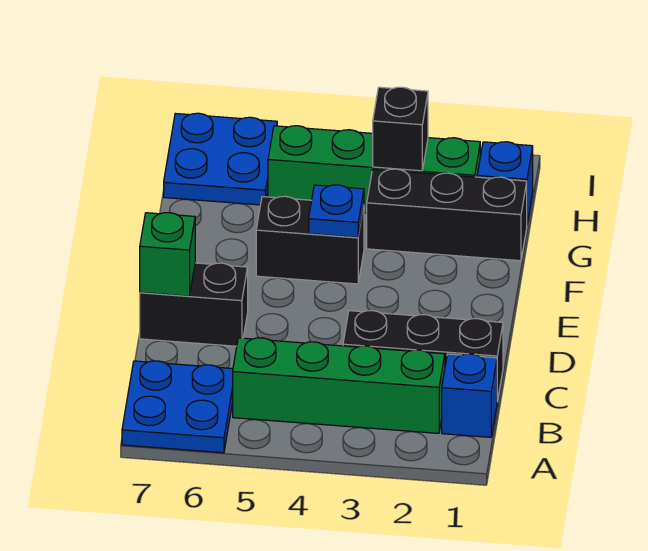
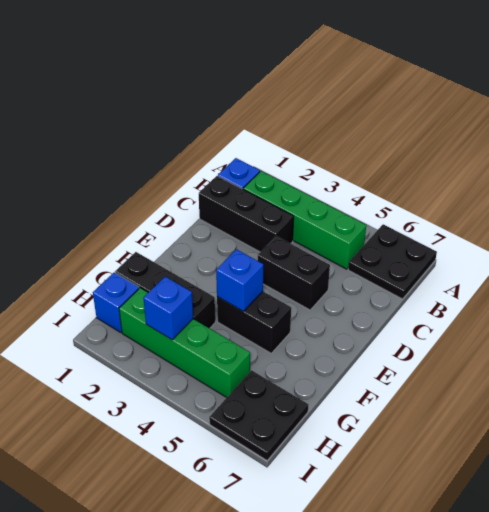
blue plate A6:B7 level 1 -> black plate A6:B7 level 1
black brick D6:D7 level 1 -> black brick D4:D5 level 1
green brick D7 level 2 -> none
blue plate F4 level 2 -> blue brick F4 level 2
black brick H3 level 2 -> blue brick H3 level 2
blue plate H6:I7 level 1 -> black plate H6:I7 level 1

